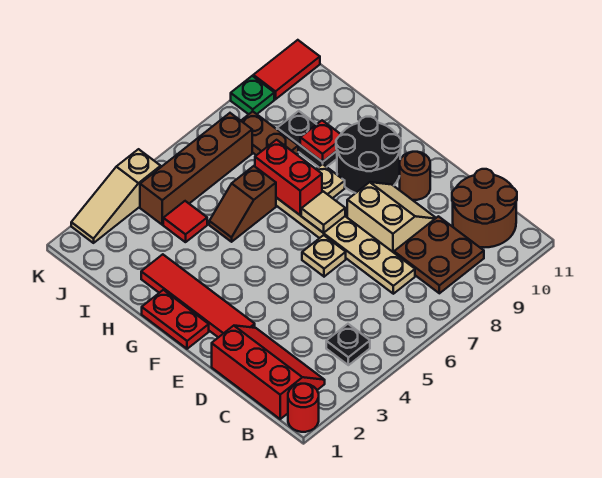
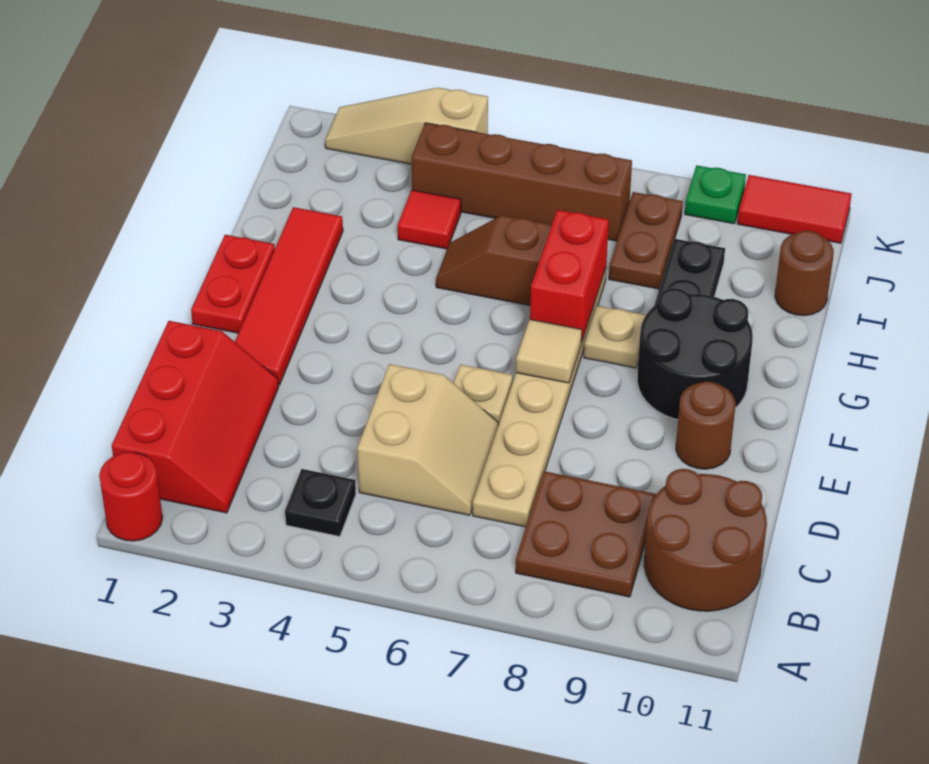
tan slope D8:E9 level 1 top 8 -> tan slope C5:D6 level 1 top 5
red plate H9 level 2 -> none
none -> brown round brick I11 level 1

